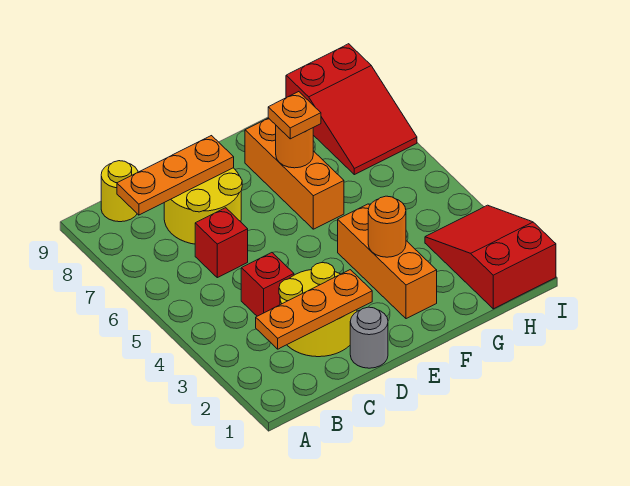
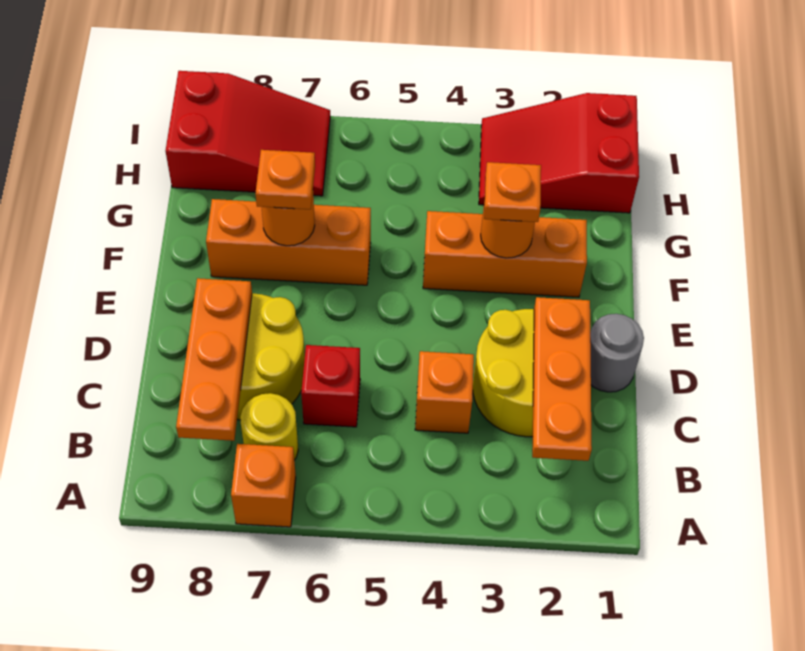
none -> orange brick A7 level 1
yellow round brick B9 level 1 -> yellow round brick B7 level 1
red brick C4 level 1 -> orange brick C4 level 1
none -> orange plate F3 level 3

